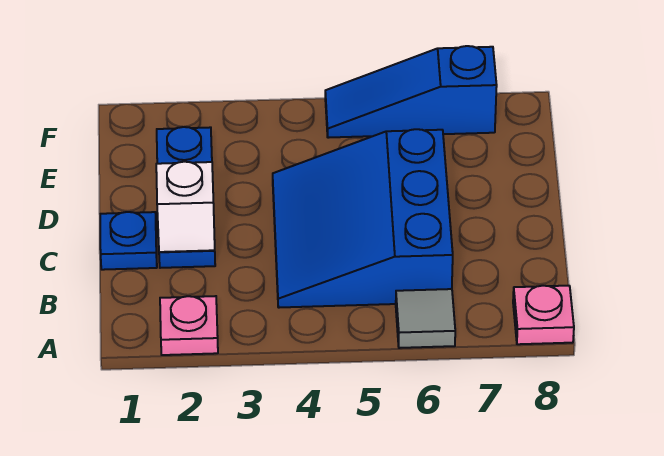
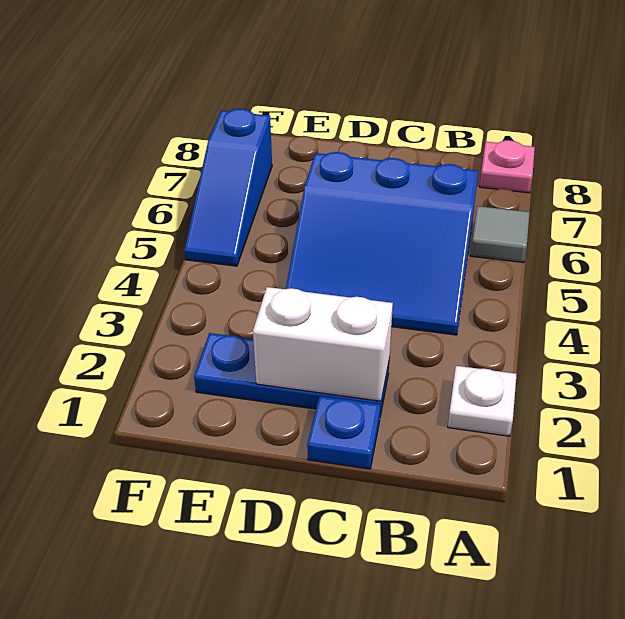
pink plate A2 level 1 -> white plate A2 level 1
white brick C2 level 2 -> white brick C2:D2 level 2

